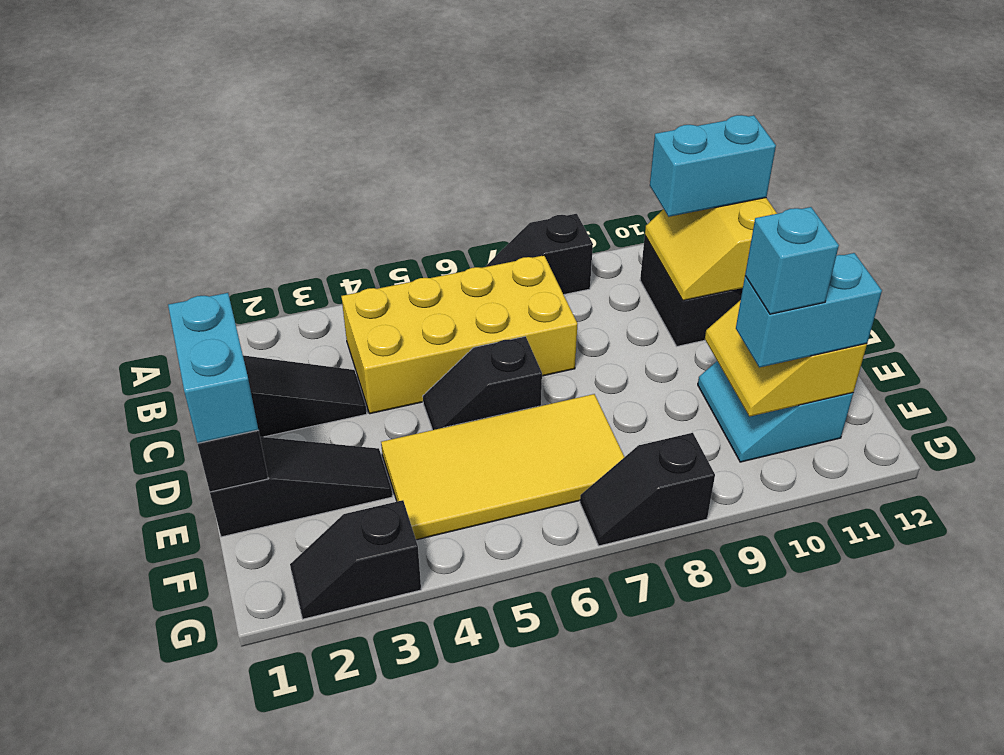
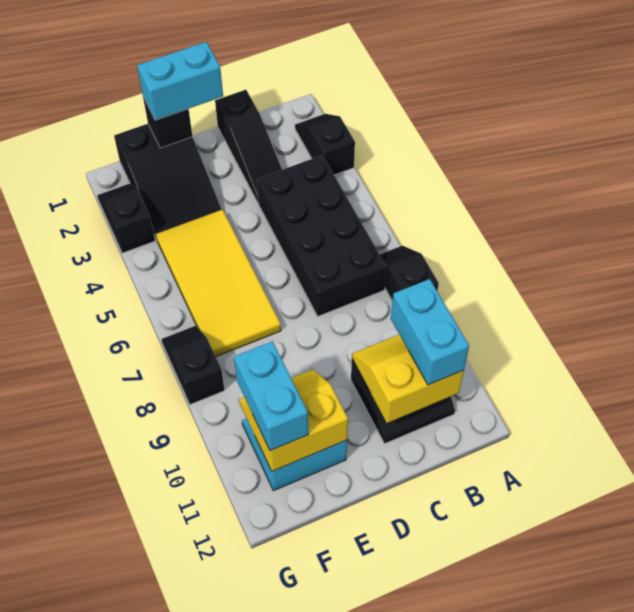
yellow brick B4:C7 level 1 -> black brick B4:C7 level 1
black slope D5:D6 level 1 top 6 -> black slope A2:A3 level 1 top 3
black slope E1:E3 level 1 top 1 -> black slope E1:F3 level 1 top 1
cyan brick F10 level 4 -> none

